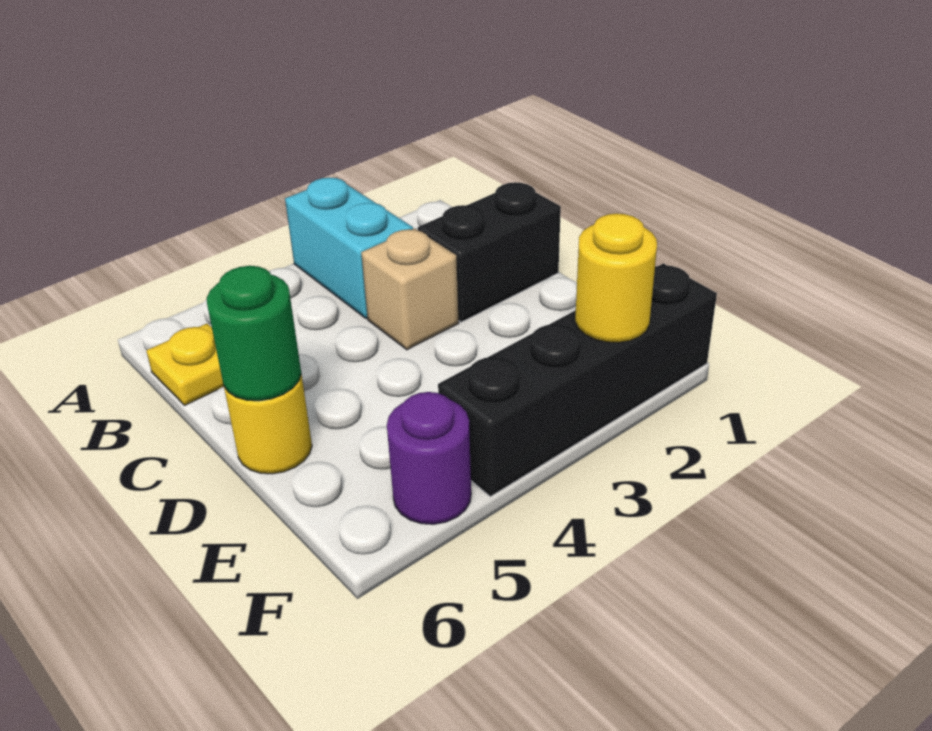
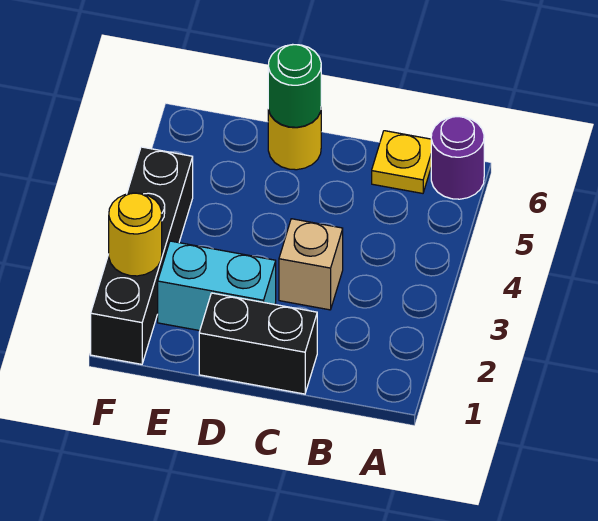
cyan brick A3:B3 level 1 -> cyan brick D2:E2 level 1
black brick C1:C2 level 1 -> black brick C1:D1 level 1
purple round brick F5 level 1 -> purple round brick A6 level 1

